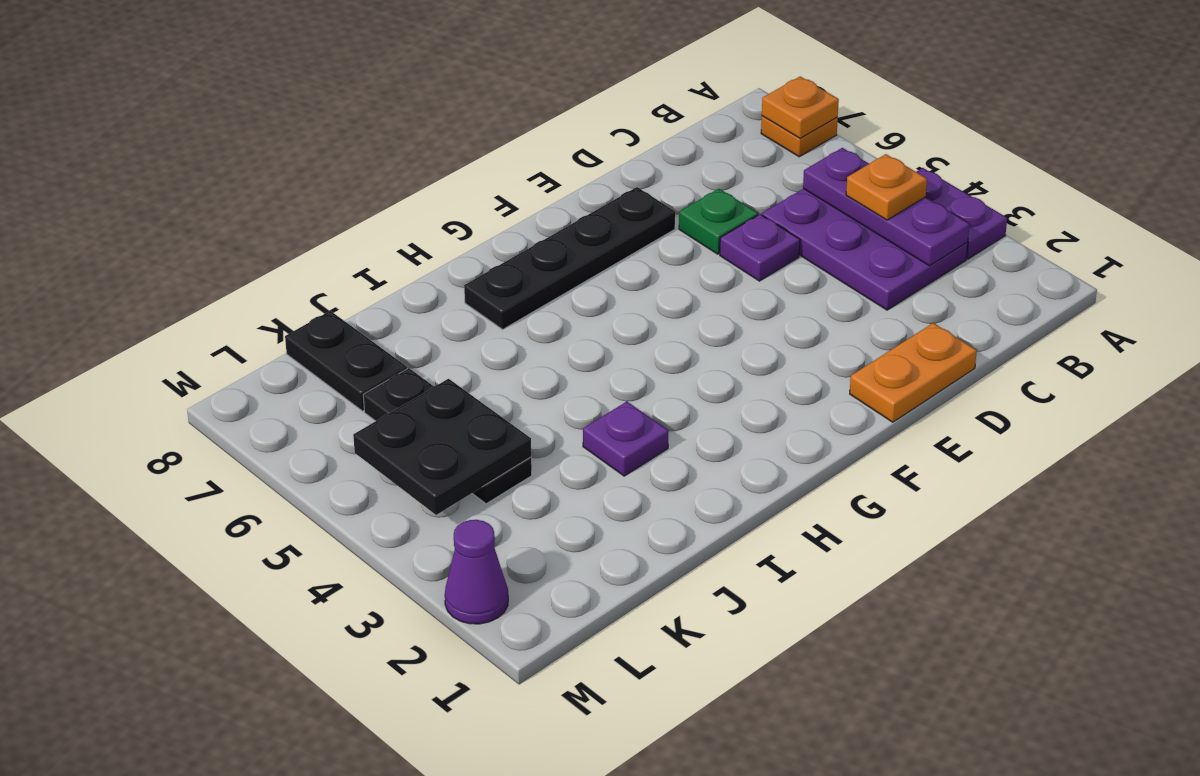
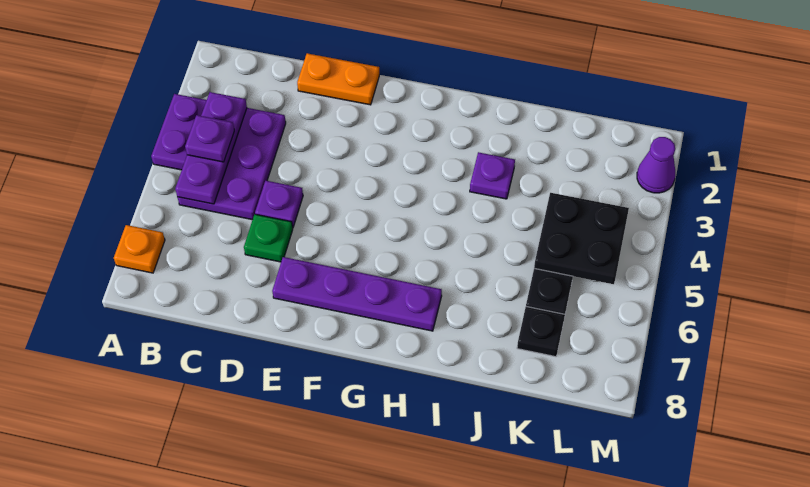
orange plate A7 level 2 -> none
orange plate B4 level 3 -> purple plate B4 level 3
black plate E7:H7 level 1 -> purple plate E7:H7 level 1
black plate K7:K8 level 1 -> black plate K7 level 1

